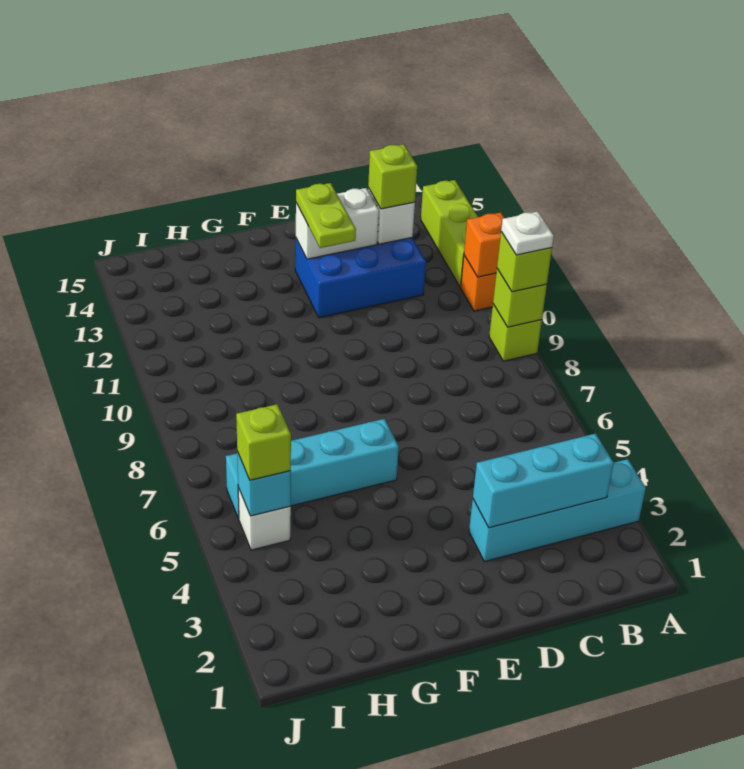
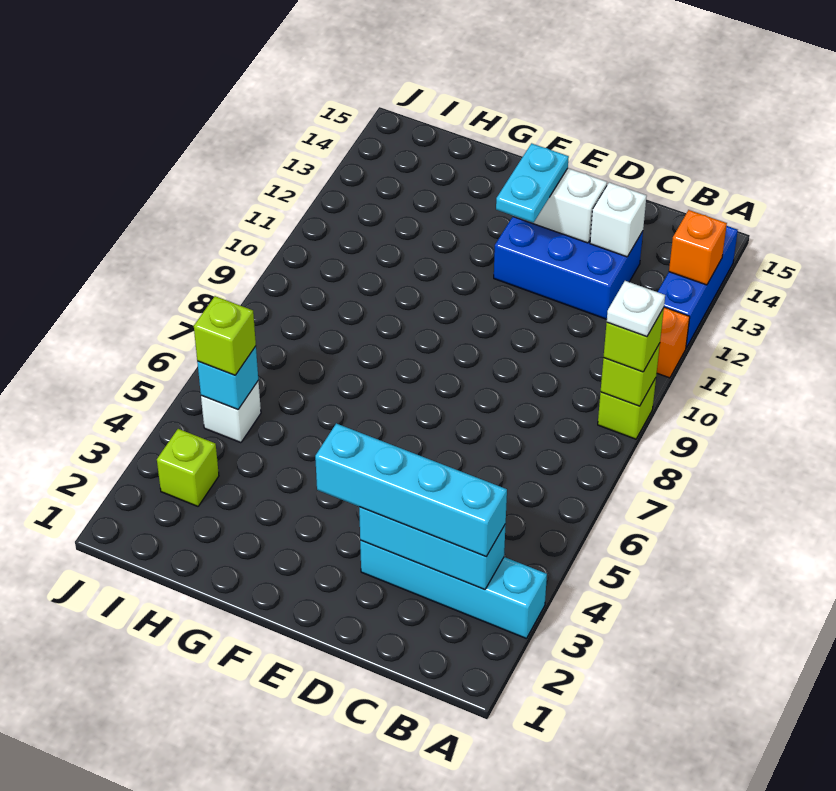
orange brick A11 level 2 -> orange brick A13 level 2
lime brick A12:A14 level 1 -> blue brick A12:A14 level 1
lime brick C13 level 3 -> lime brick I3 level 1
lime plate E12:E13 level 3 -> cyan plate E12:E13 level 3
cyan brick F6:I6 level 1 -> cyan brick B3:E3 level 3

